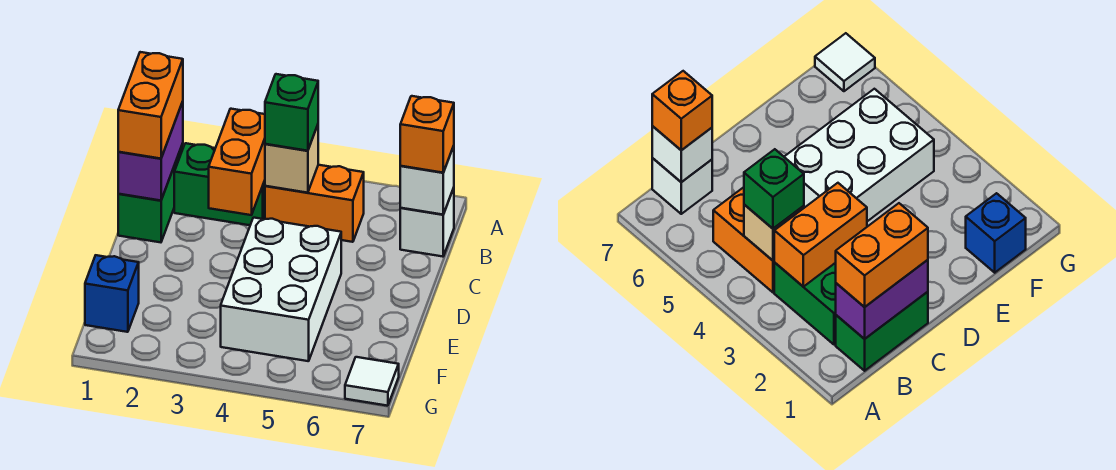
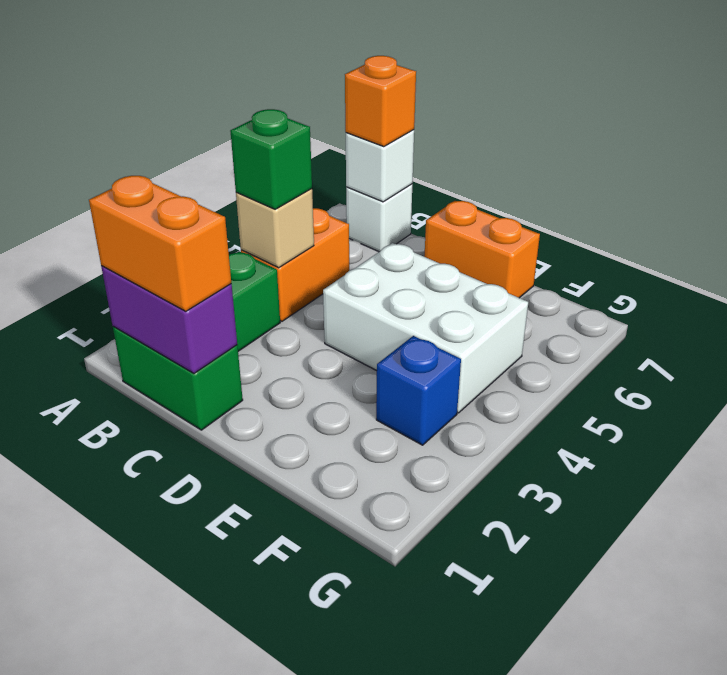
orange brick B3:C3 level 2 -> orange brick D7:E7 level 1
blue brick F1 level 1 -> blue brick F3 level 1
white tile G7 level 1 -> none

